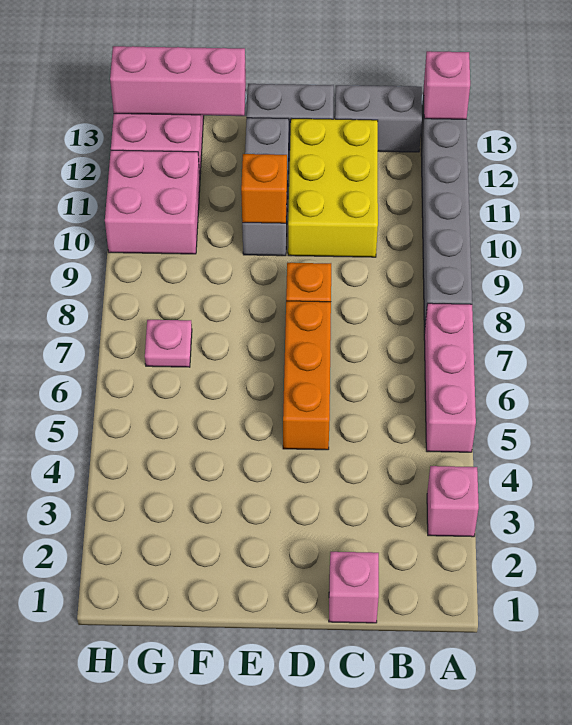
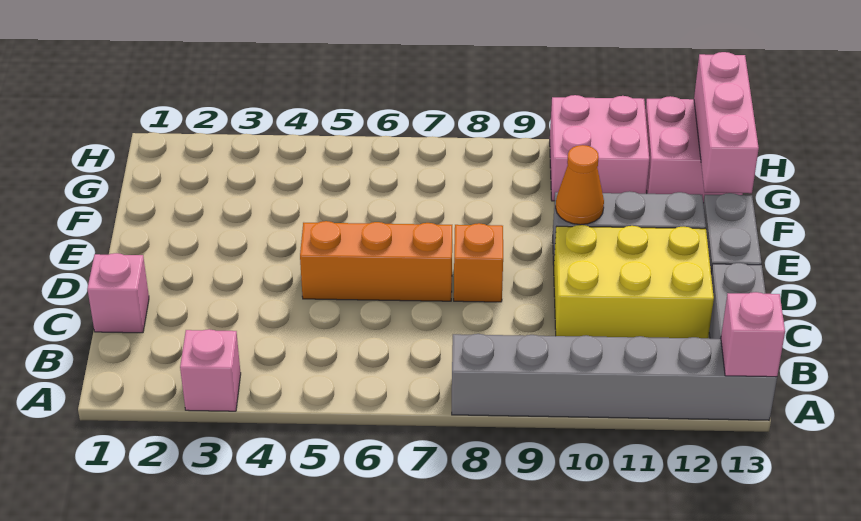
pink brick A5:A7 level 1 -> none
orange brick E10 level 2 -> orange cone E10 level 2
pink plate G7 level 1 -> none

